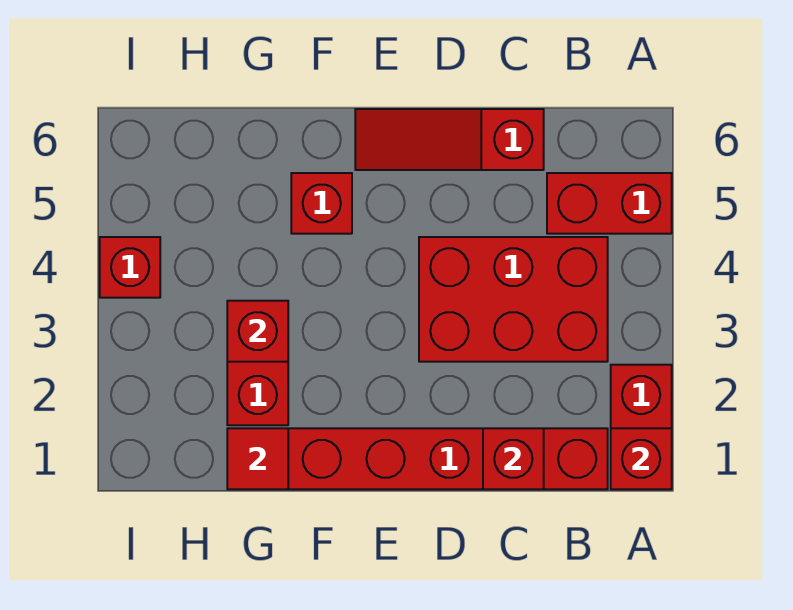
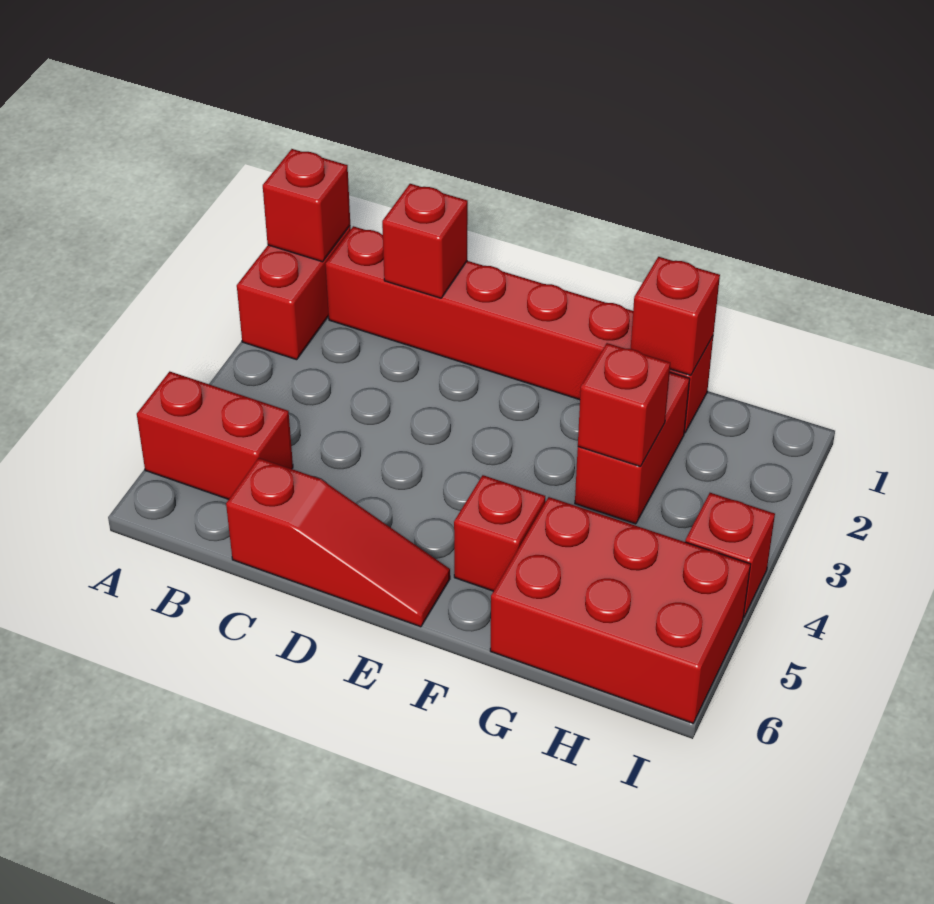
red brick B3:D4 level 1 -> red brick G5:I6 level 1
red tile G1 level 2 -> red brick G1 level 2

